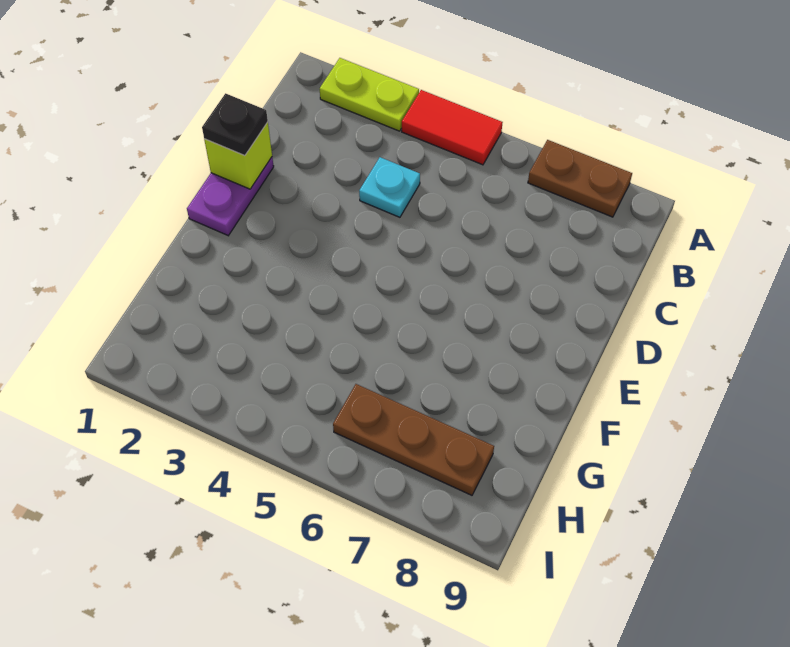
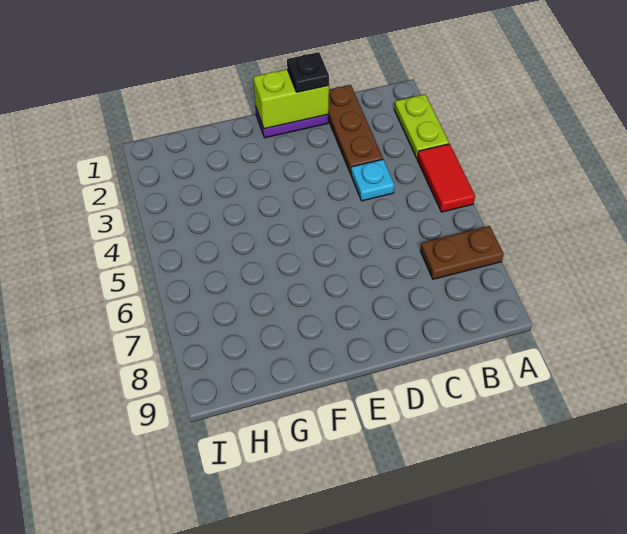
brown plate A7:A8 level 1 -> brown plate A7:B7 level 1
lime brick D1 level 2 -> lime brick D1:E1 level 2
brown plate H6:H8 level 1 -> brown plate C1:C3 level 1

